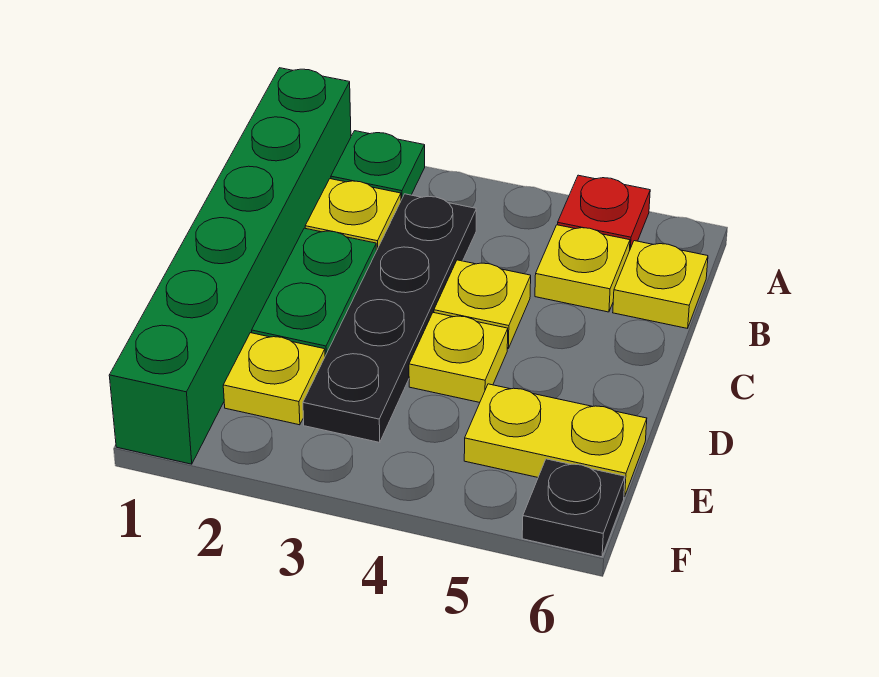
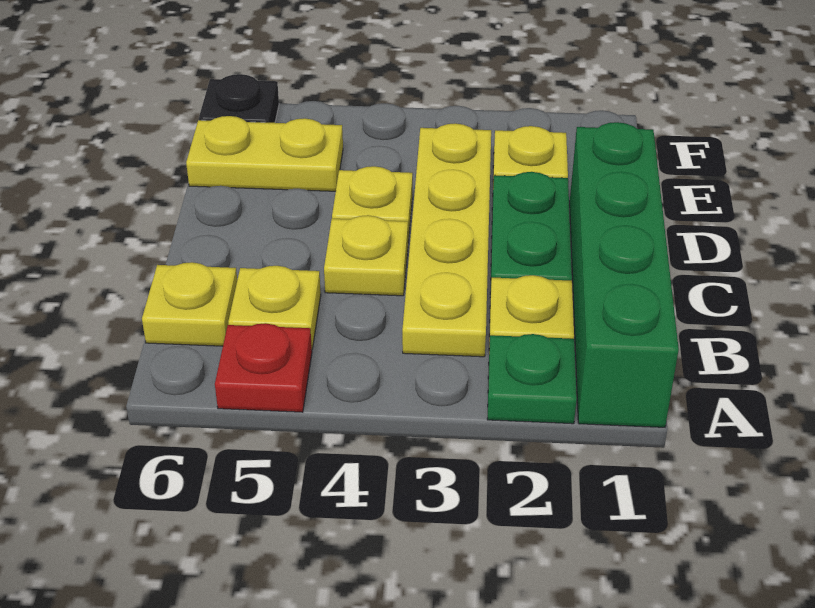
green brick A1:F1 level 1 -> green brick A1:D1 level 1
black plate B3:E3 level 1 -> yellow plate B3:E3 level 1

